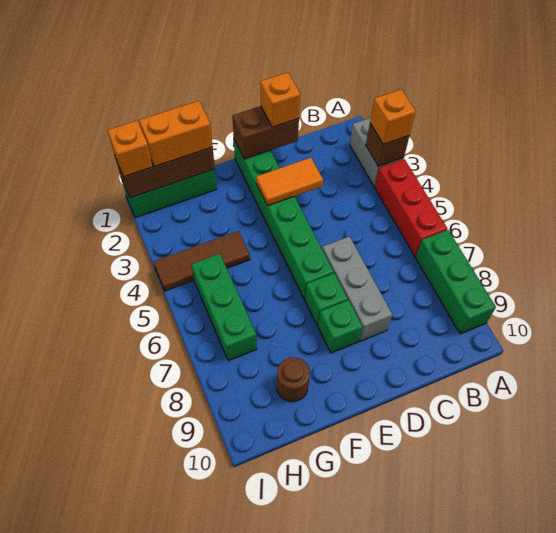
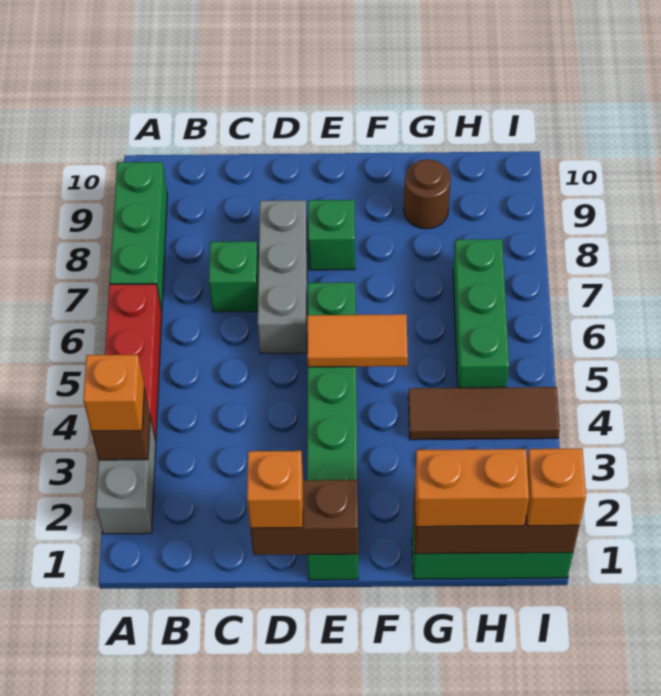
orange tile D3:E3 level 2 -> orange tile E5:F5 level 2
green brick E7 level 1 -> green brick C7 level 1

